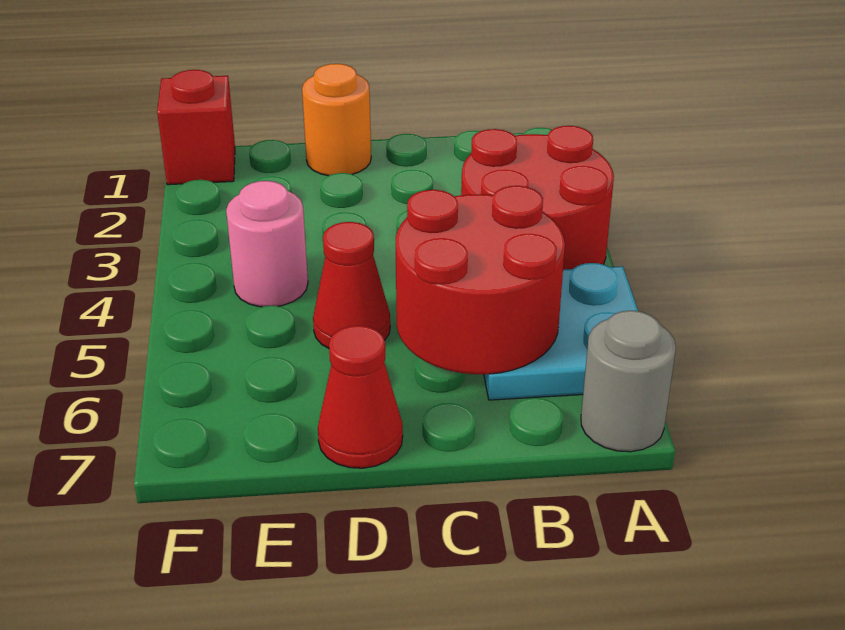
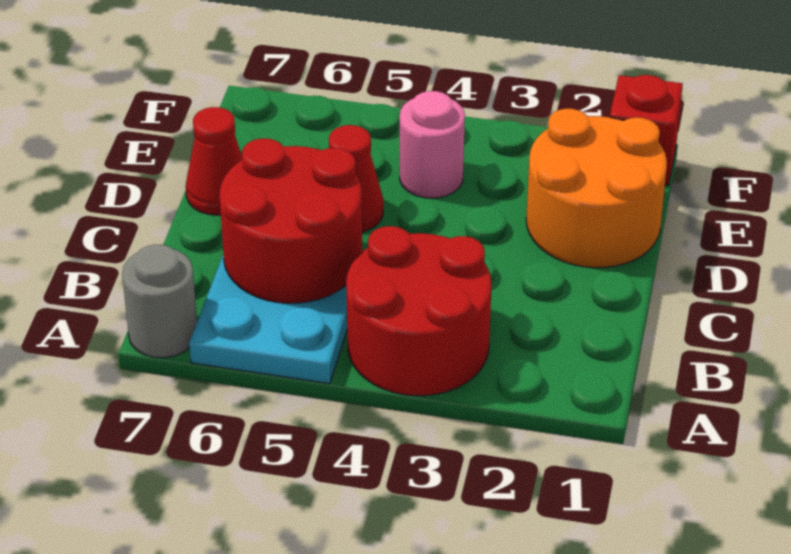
orange round brick D1 level 1 -> orange round brick D1:E2 level 1

